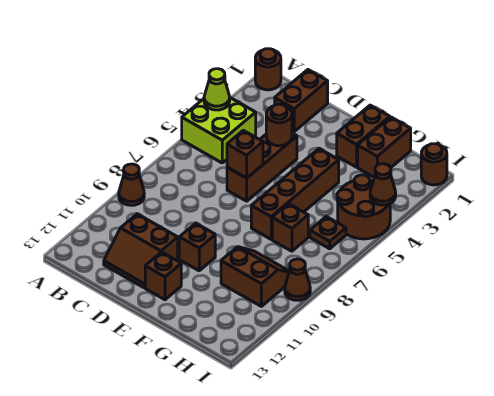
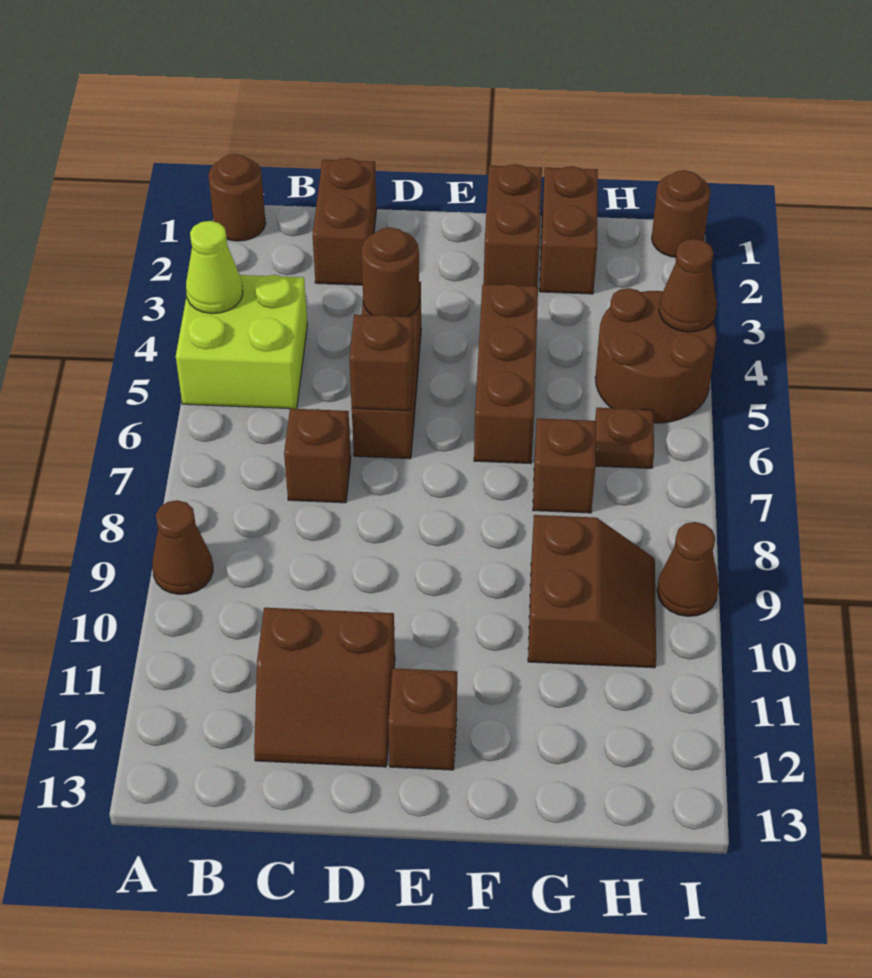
brown brick E10 level 1 -> brown brick C7 level 1
brown brick F4:F7 level 1 -> brown brick F4:F6 level 1
brown slope G9:H10 level 1 top 10 -> brown slope G9:H10 level 1 top G

